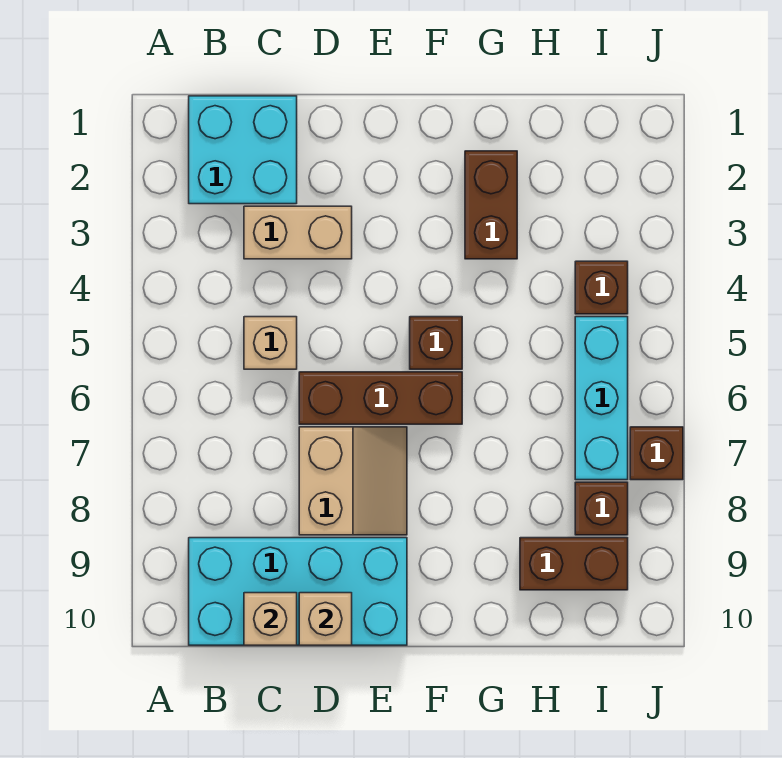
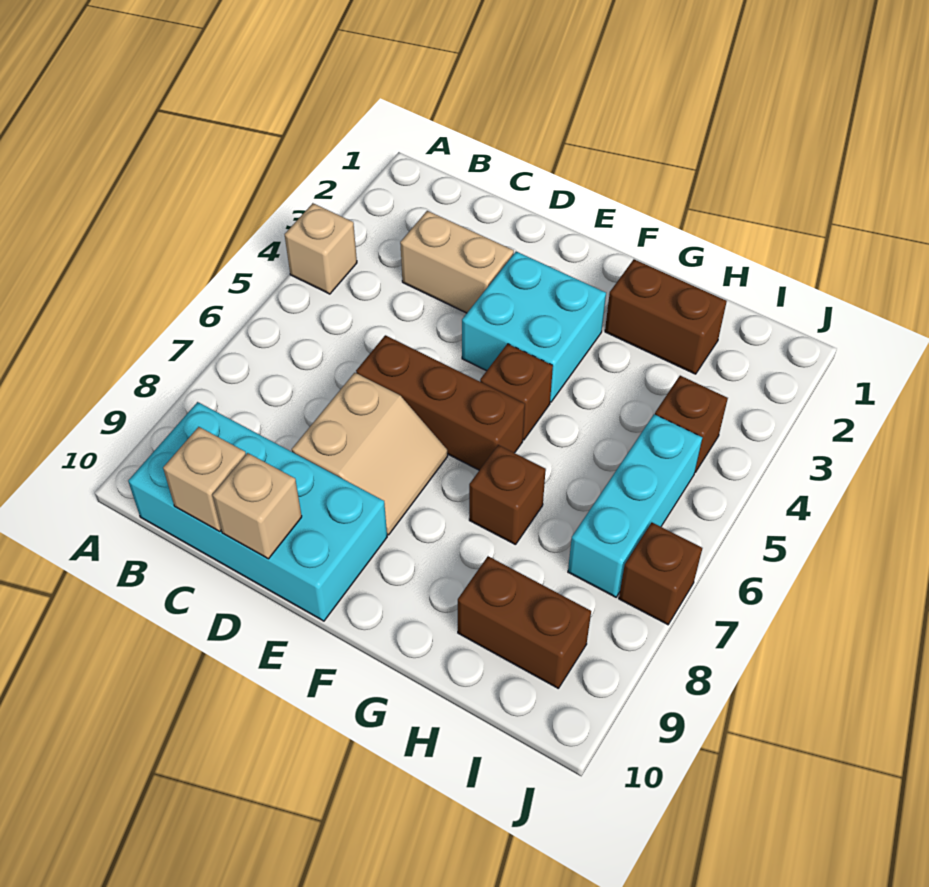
cyan brick B1:C2 level 1 -> cyan brick E3:F4 level 1
tan brick C5 level 1 -> tan brick A4 level 1
brown brick G2:G3 level 1 -> brown brick G2:H2 level 1
brown brick I8 level 1 -> brown brick G7 level 1

